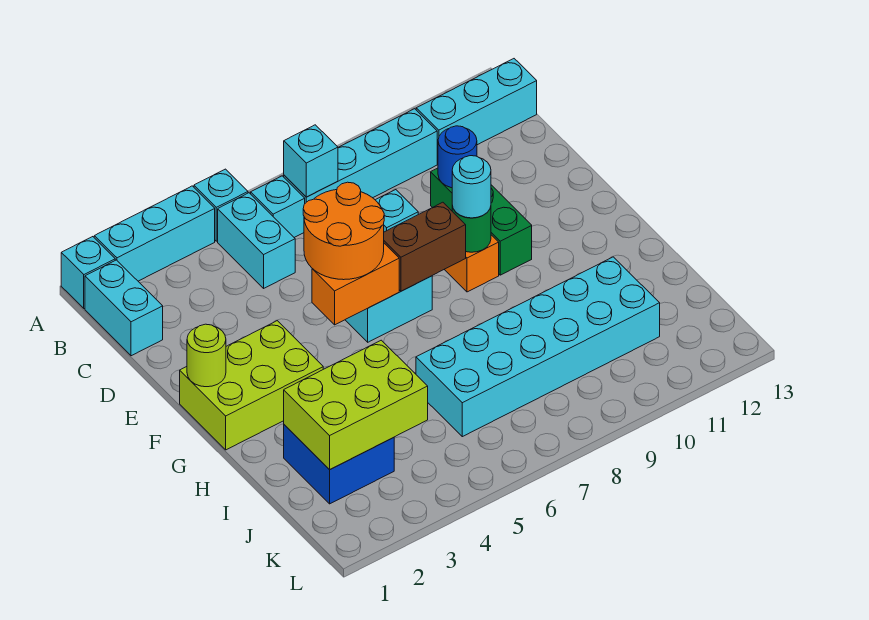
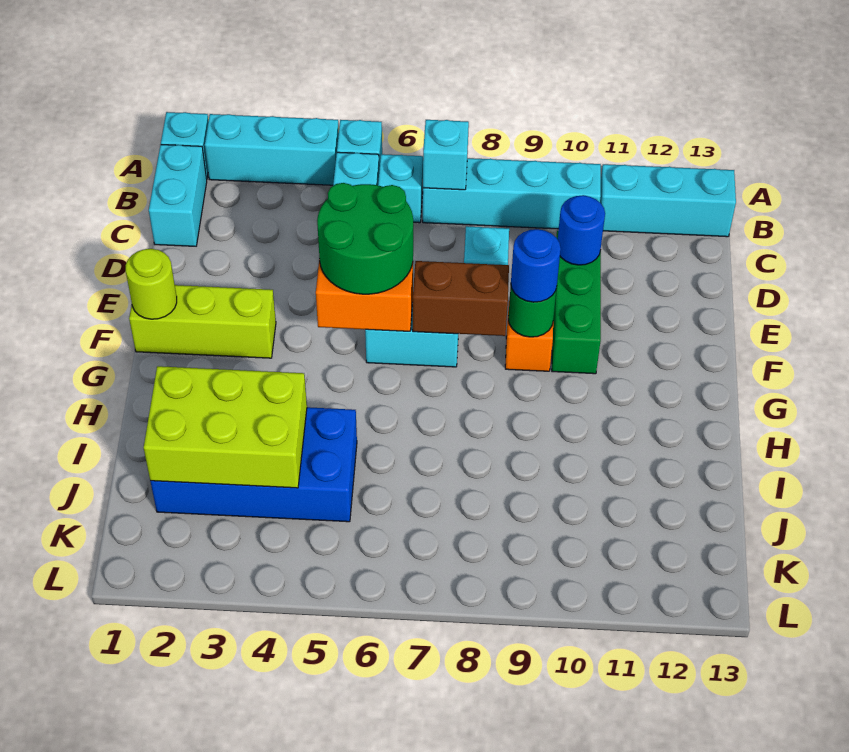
orange round brick E5:F6 level 3 -> green round brick E5:F6 level 3
lime brick F1:G3 level 1 -> lime brick F1:F3 level 1
cyan round brick F9 level 3 -> blue round brick F9 level 3
blue brick I2:J3 level 1 -> blue brick I2:J5 level 1
cyan brick I6:J11 level 1 -> none

